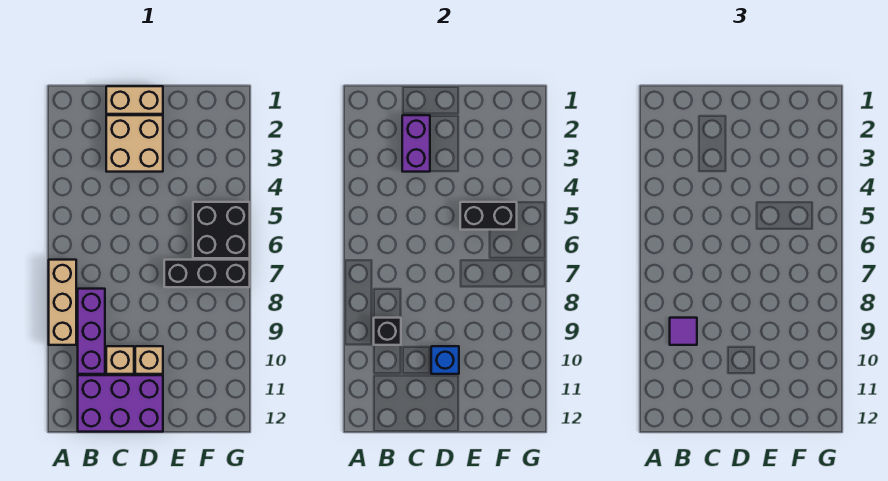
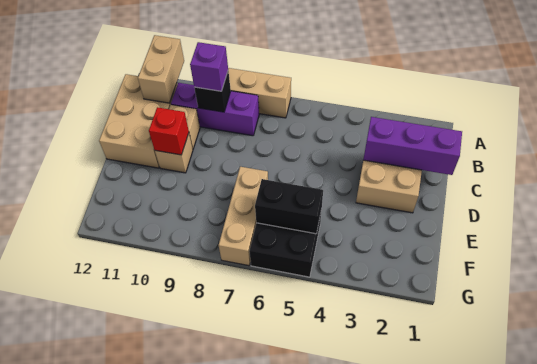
purple tile B9 level 3 -> purple brick B9 level 3
purple brick B11:D12 level 1 -> tan brick B11:D12 level 1
tan brick C1:D1 level 1 -> tan brick A11:B11 level 2
purple brick C2:C3 level 2 -> purple brick C1:C3 level 2
blue brick D10 level 2 -> red brick D10 level 2
black brick E5:F5 level 2 -> black brick F5:F6 level 2
black brick E7:G7 level 1 -> tan brick E7:G7 level 1

